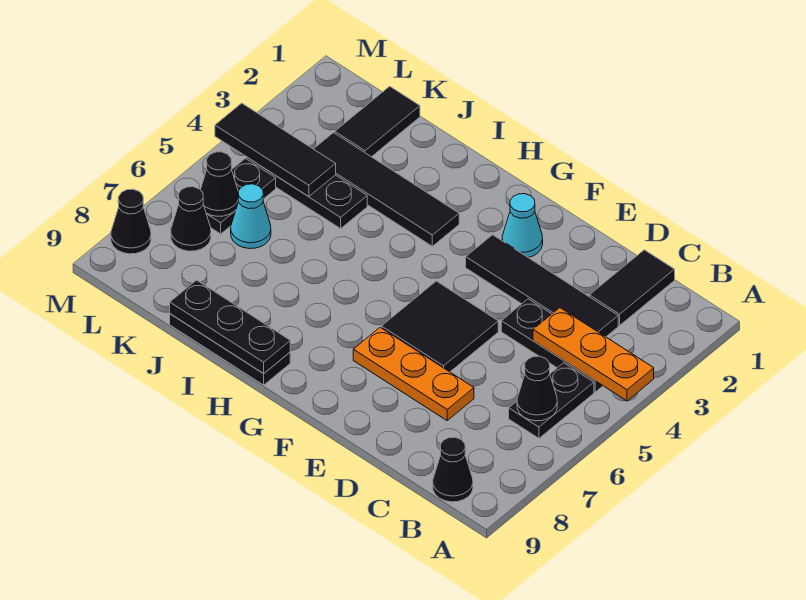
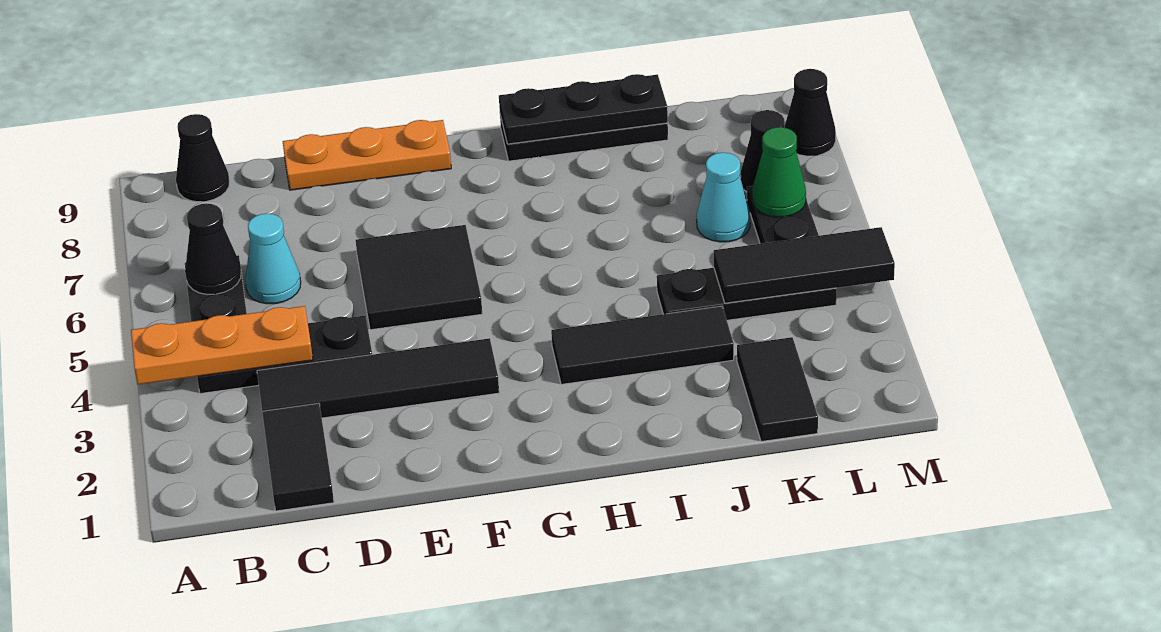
orange plate D7:F7 level 1 -> orange plate D9:F9 level 1
cyan cone F2 level 1 -> cyan cone C6 level 1
black tile H3:K3 level 1 -> black tile H3:J3 level 1
black cone L6 level 2 -> green cone L6 level 2

